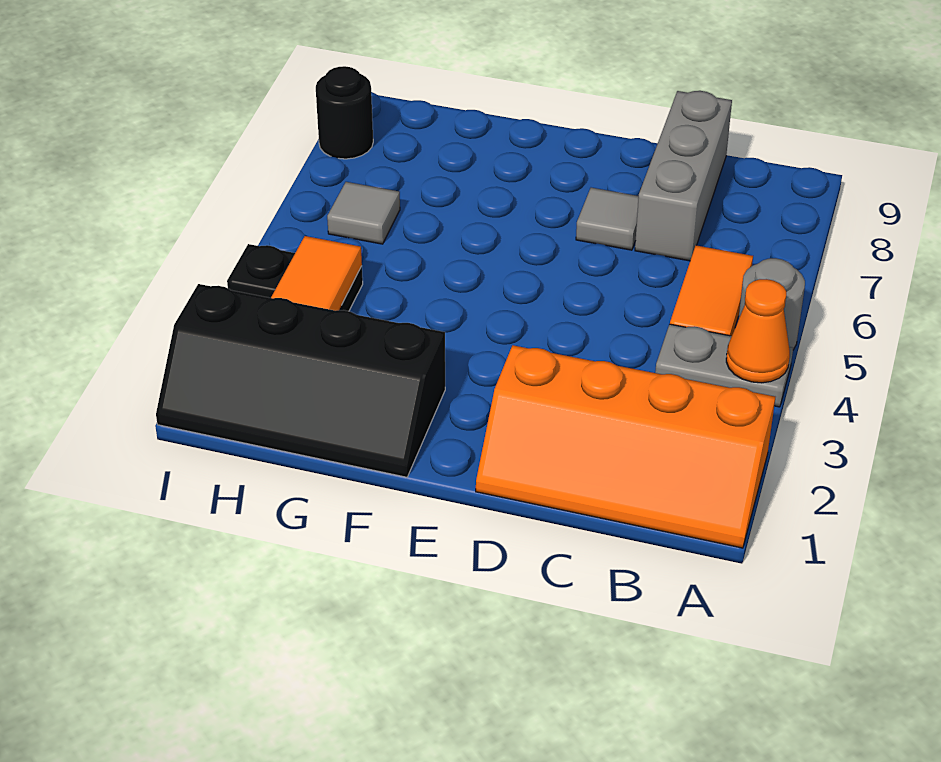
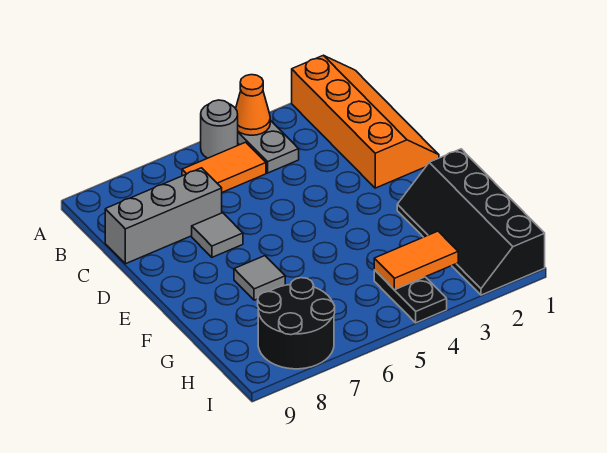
black slope F1:I2 level 1 top 2 -> black slope F1:I2 level 1 top 1
grey tile H6 level 1 -> grey tile F7 level 1
black round brick I8 level 1 -> black round brick H7:I8 level 1

